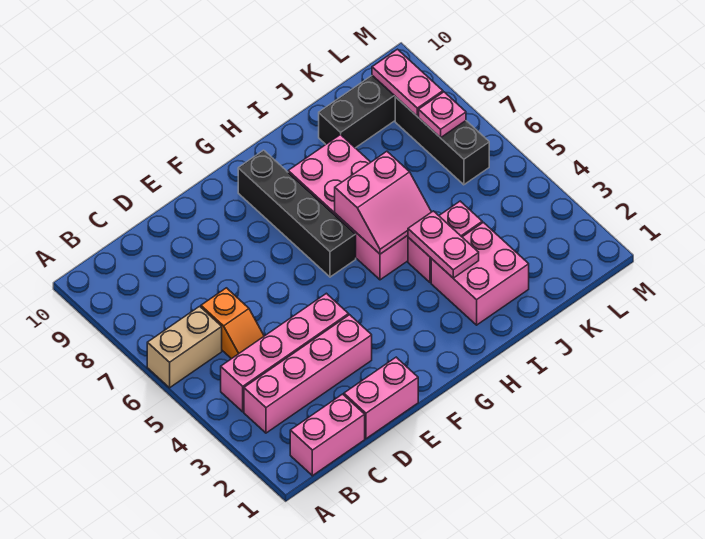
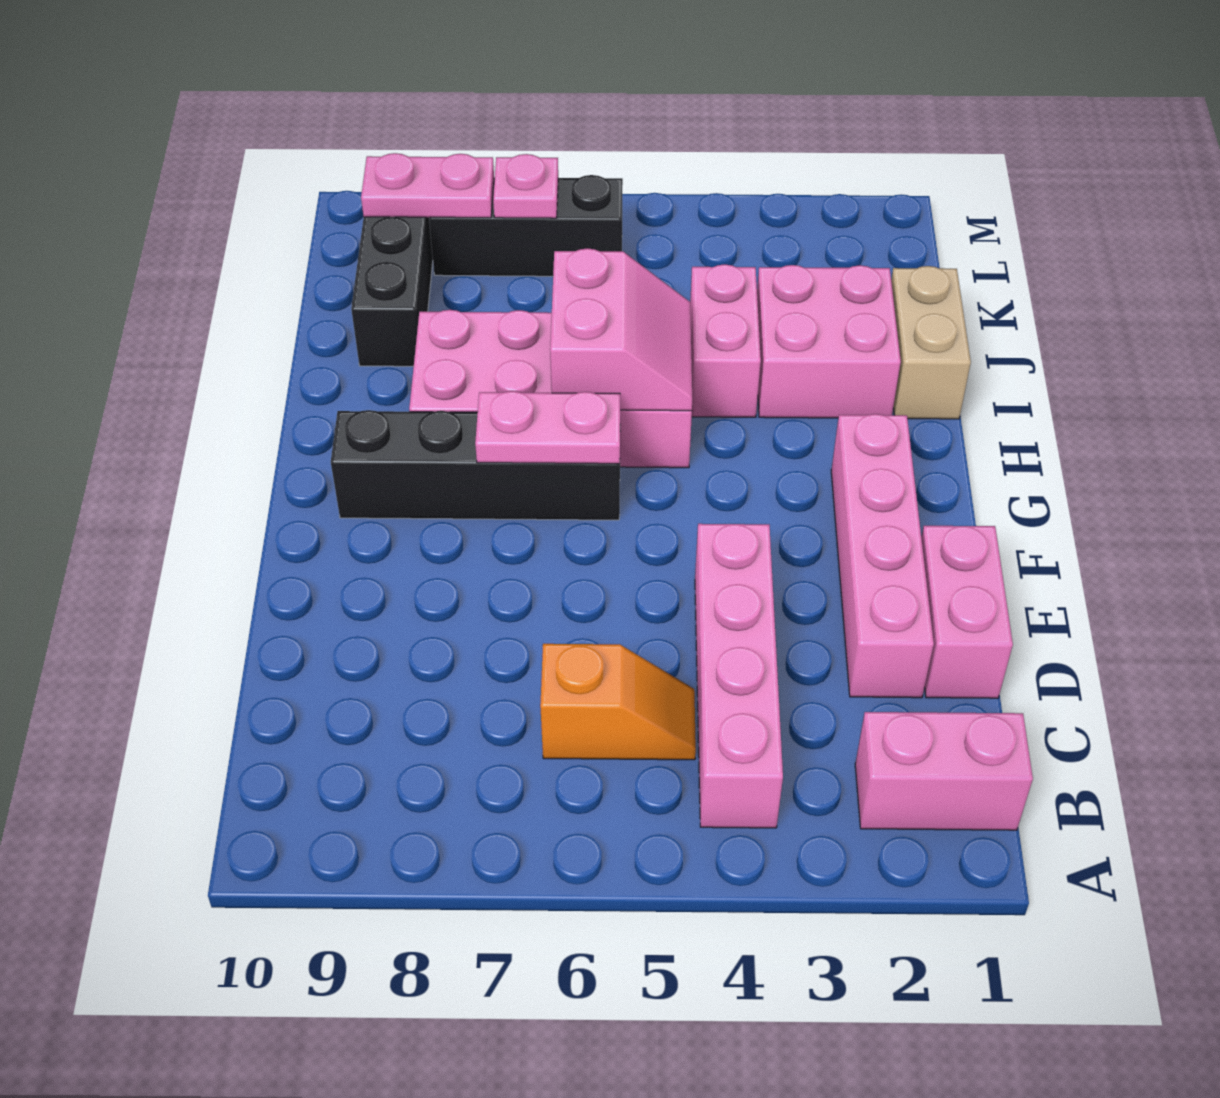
tan brick A6:B6 level 1 -> tan brick I1:J1 level 1
pink brick B1:C1 level 1 -> pink brick B1:B2 level 1
pink brick B3:E3 level 1 -> pink brick D2:G2 level 1
pink plate I3:I4 level 2 -> pink plate G6:G7 level 2

